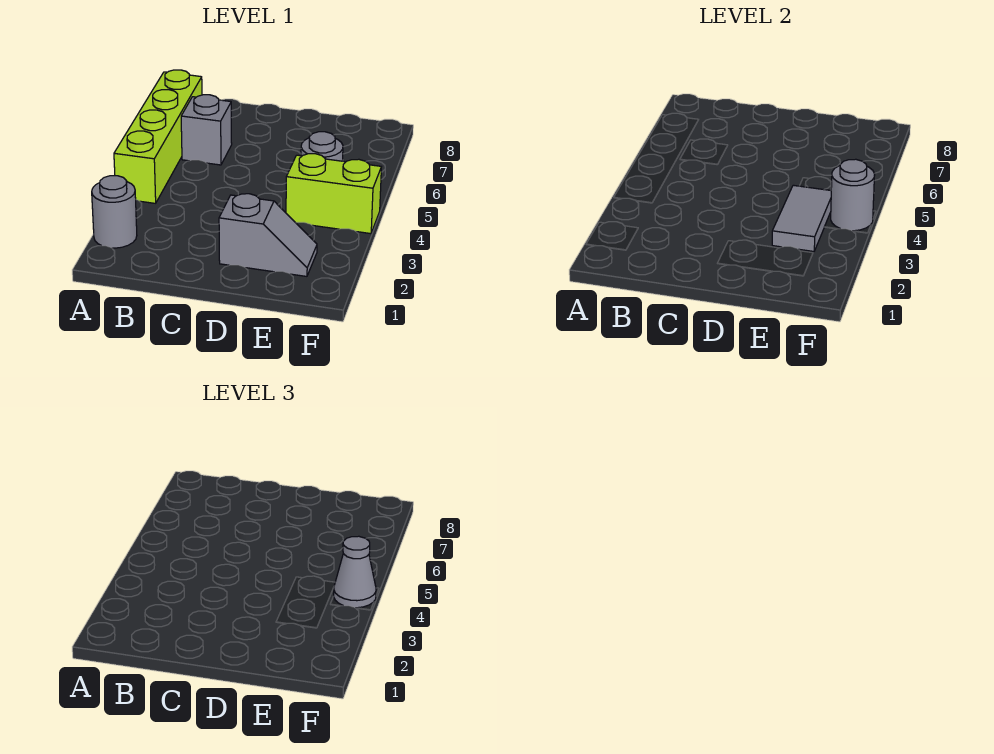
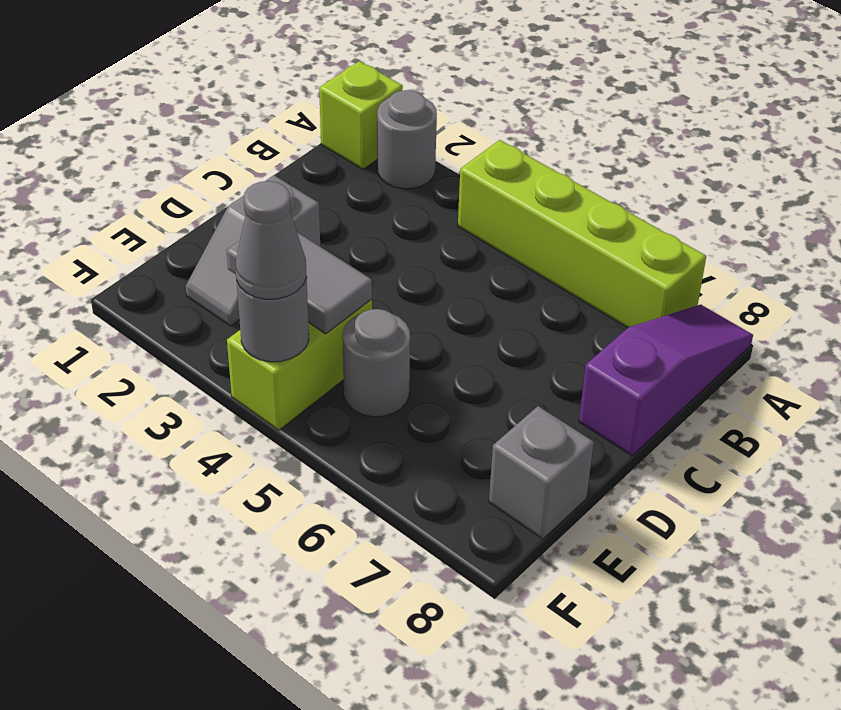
none -> lime brick A1 level 1
none -> purple slope A8:C8 level 1 top C
grey brick B6 level 1 -> grey brick E8 level 1

